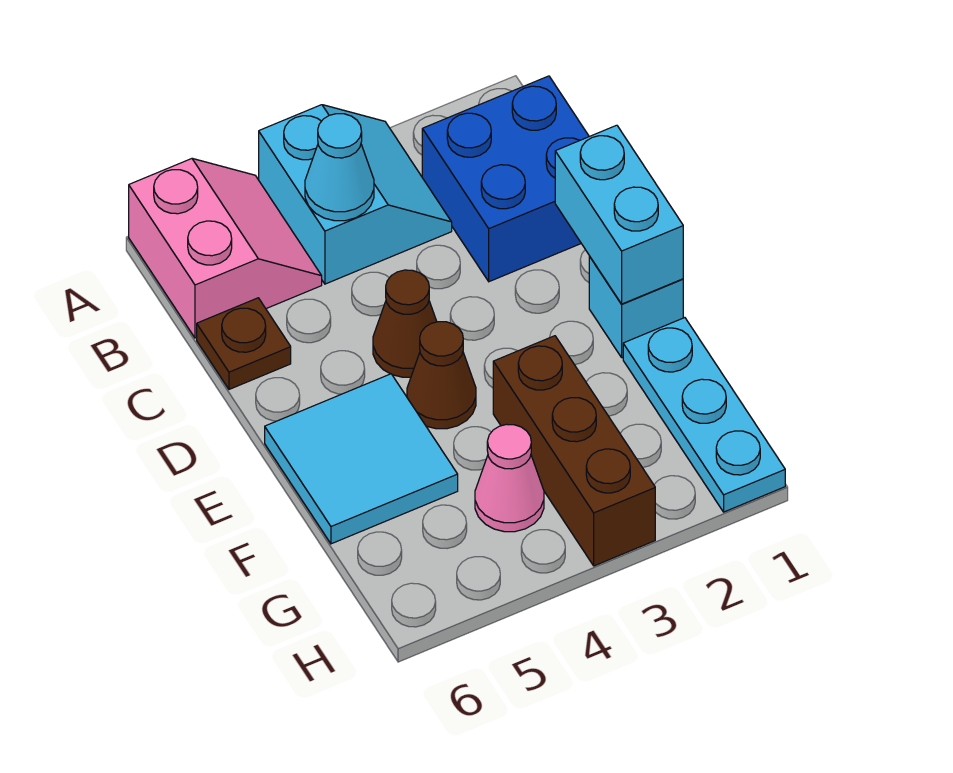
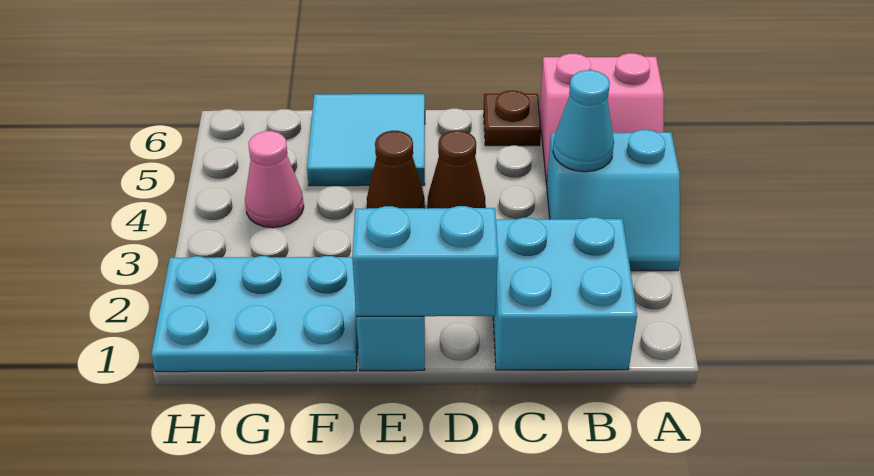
blue brick B1:C2 level 1 -> cyan brick B1:C2 level 1
cyan plate F1:H1 level 1 -> cyan plate F1:H2 level 1
brown brick F3:H3 level 1 -> none

